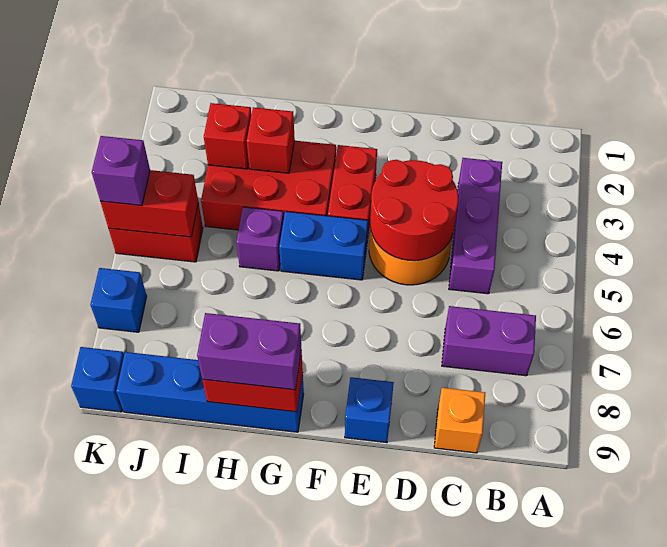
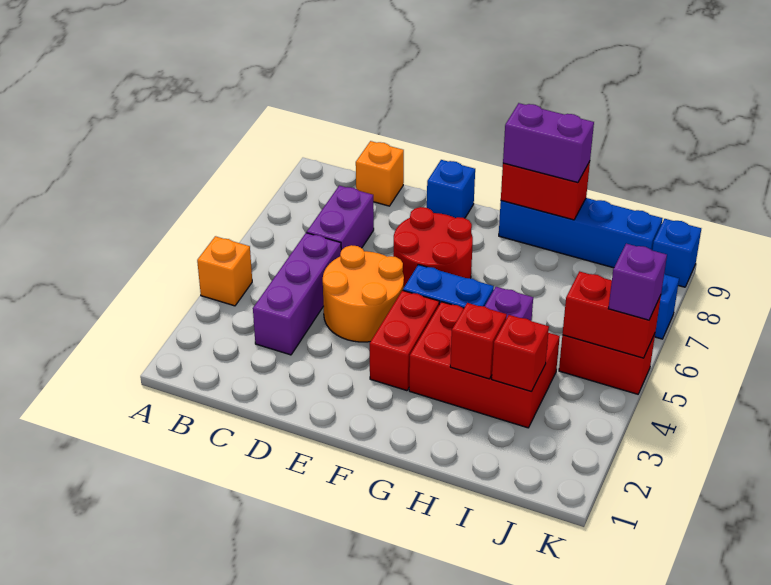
none -> orange brick A4 level 1
purple brick B7:C7 level 1 -> purple brick C6:C7 level 1
red round brick D4:E5 level 2 -> red round brick E6:F7 level 1

